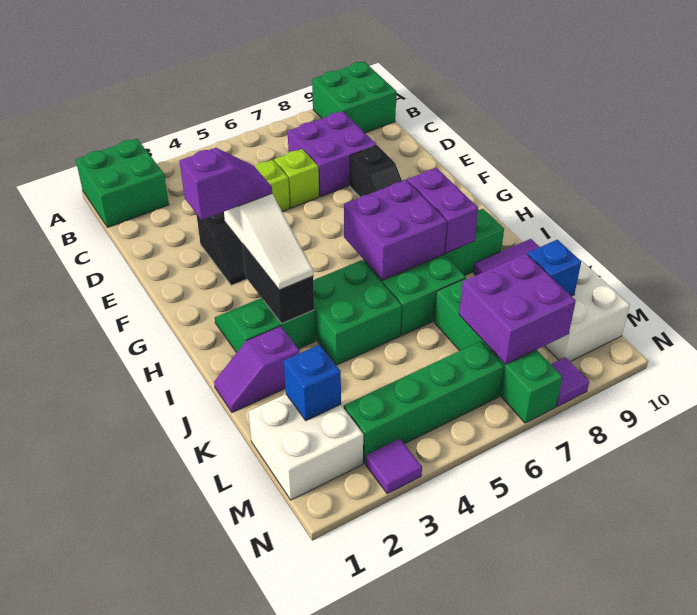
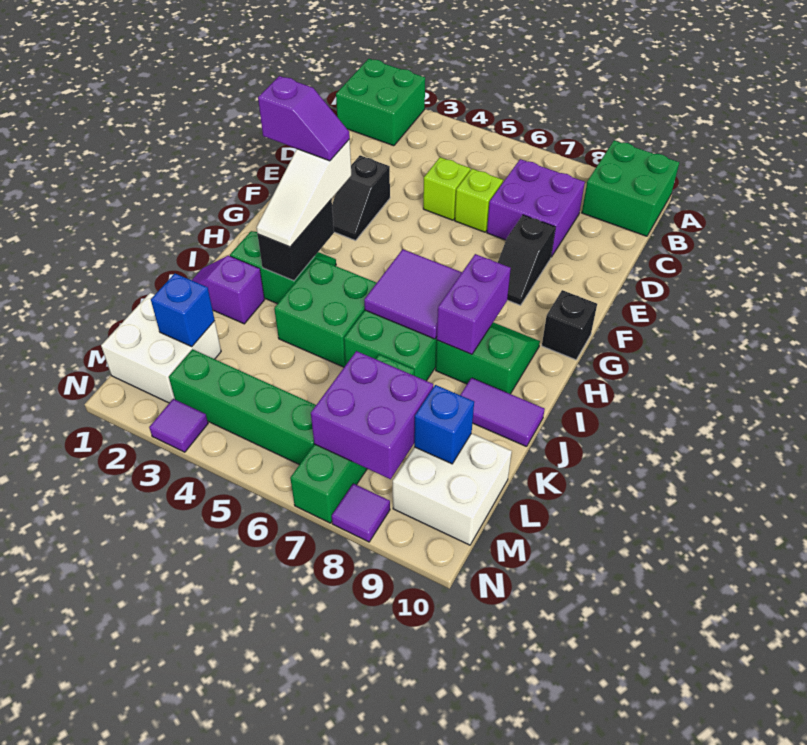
none -> black brick G10 level 1
purple brick H6:I7 level 2 -> purple tile H6:I7 level 2

